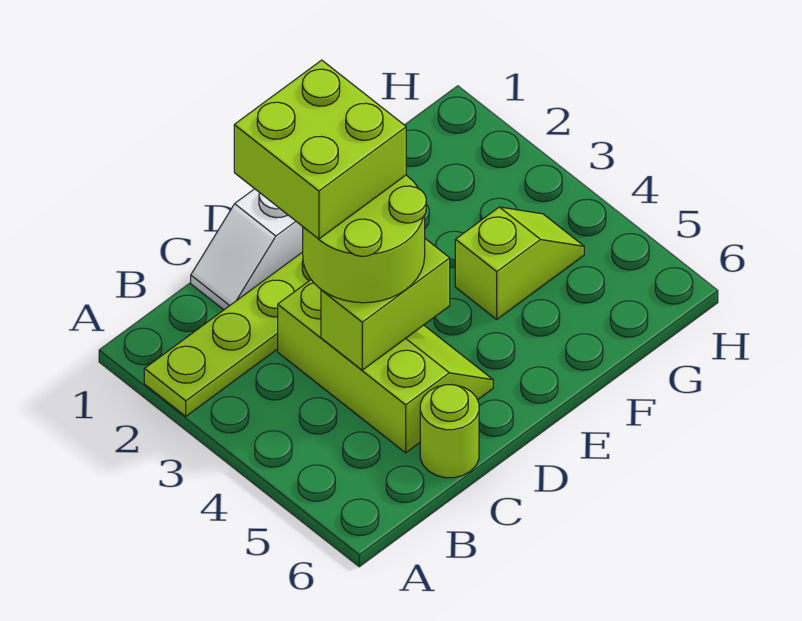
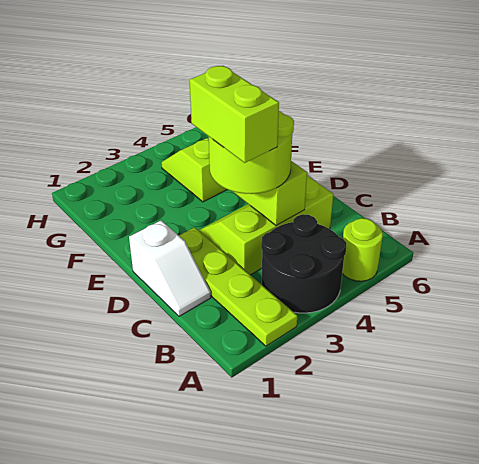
none -> black round brick A3:B4 level 1
lime brick C2:D3 level 4 -> lime brick C3:D3 level 4
lime round brick C6 level 1 -> lime round brick A5 level 1

